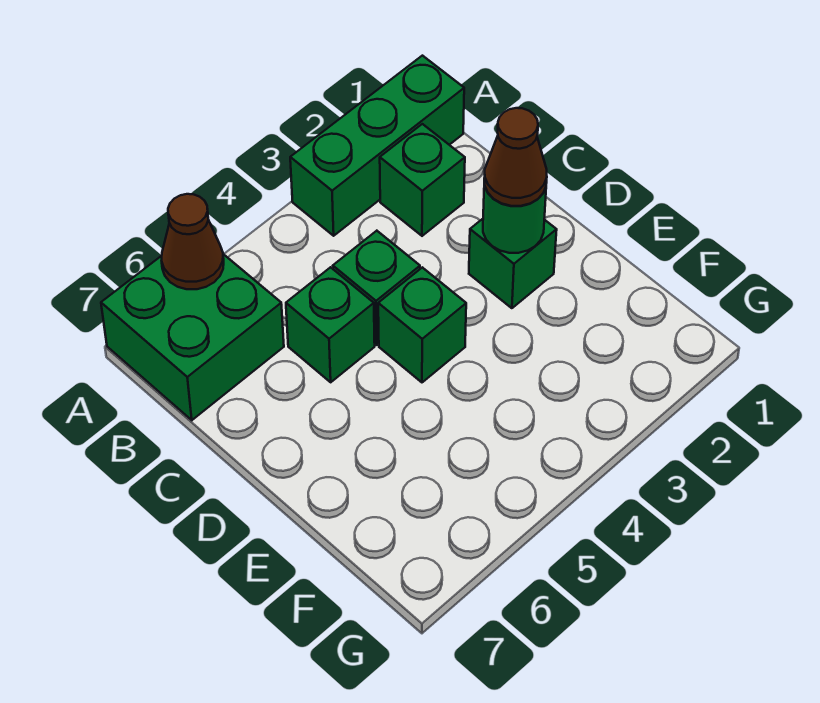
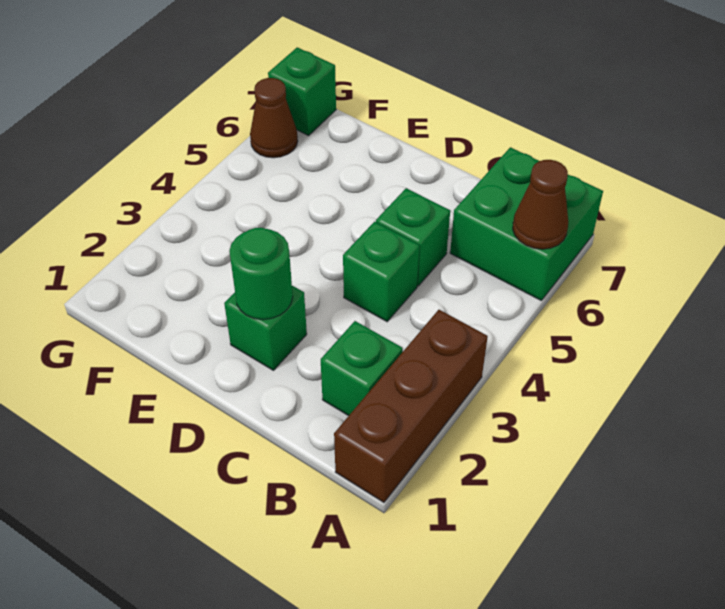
green brick A1:A3 level 1 -> brown brick A1:A3 level 1
brown cone D2 level 3 -> brown cone G6 level 1
green brick D4 level 1 -> green brick G7 level 1

